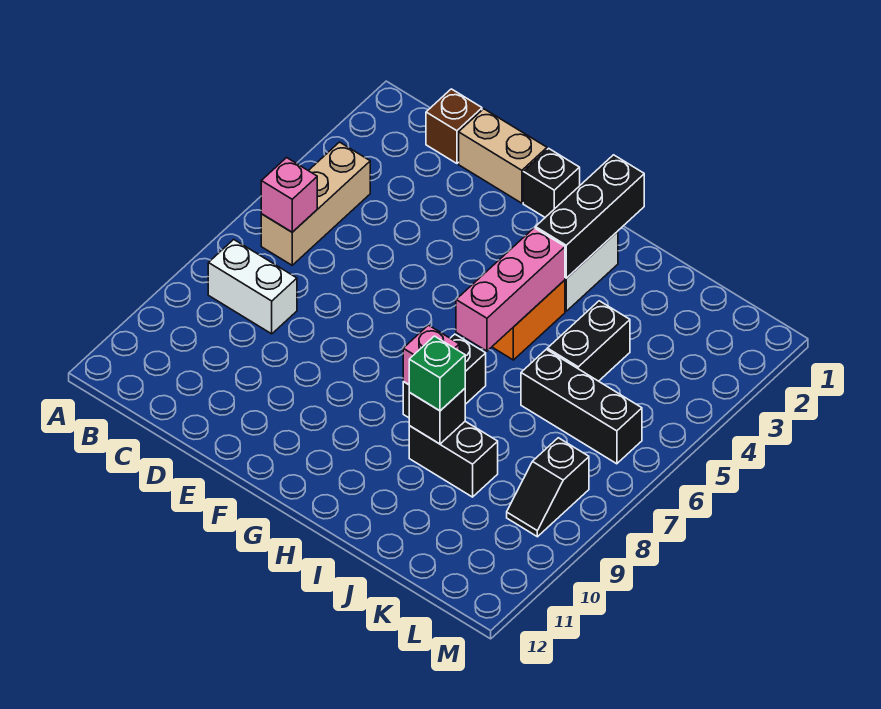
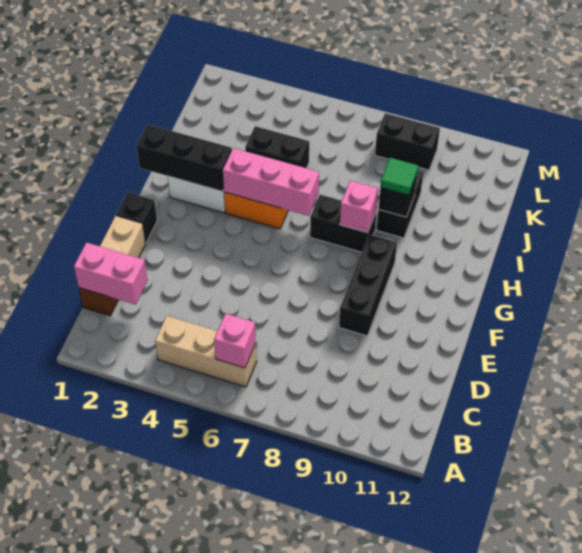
white brick B8:C8 level 1 -> none
none -> pink brick C1:C2 level 2
green brick I9 level 3 -> green tile I9 level 3
black brick J6:L6 level 1 -> black brick E9:G9 level 1
black slope L8:L9 level 1 top 8 -> black brick L8:L9 level 1

